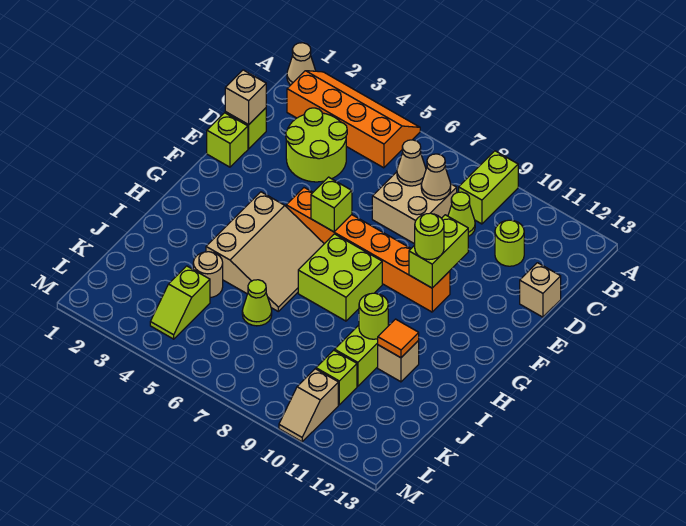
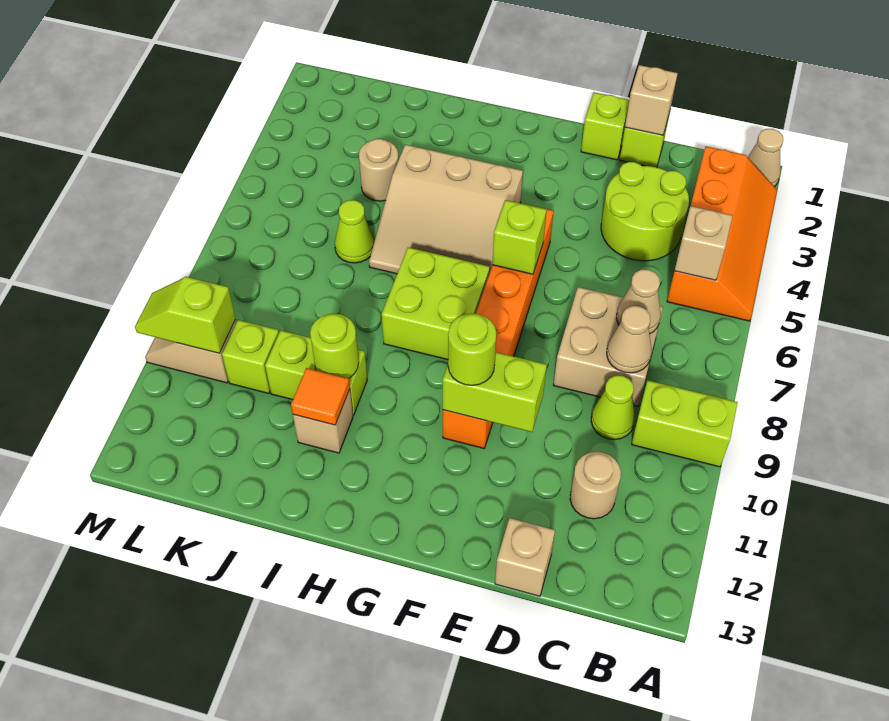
none -> tan brick B5 level 2
lime round brick C11 level 1 -> tan round brick C11 level 1
lime slope K4:L4 level 1 top K -> lime slope L10:M10 level 2 top L

